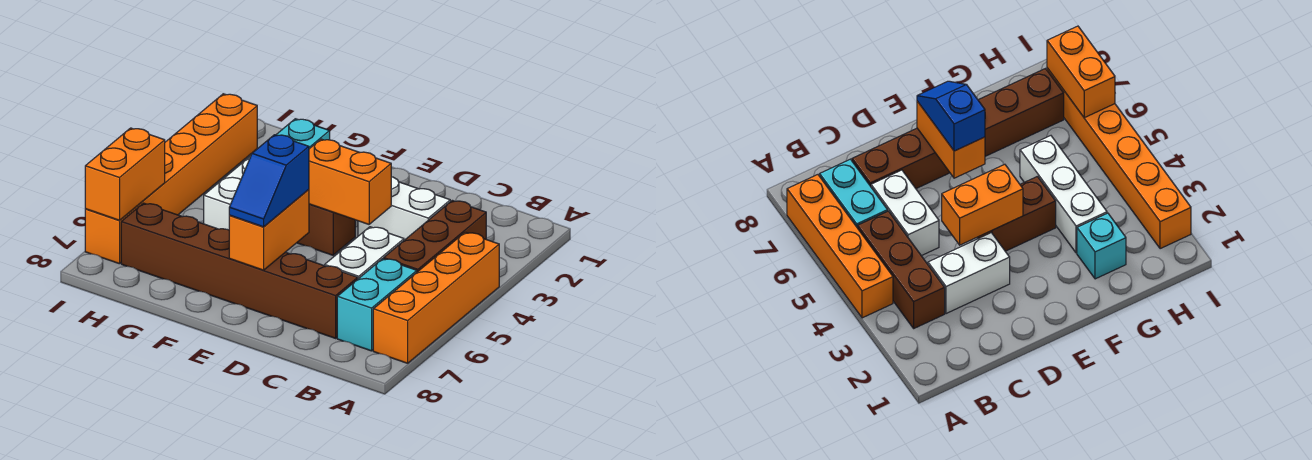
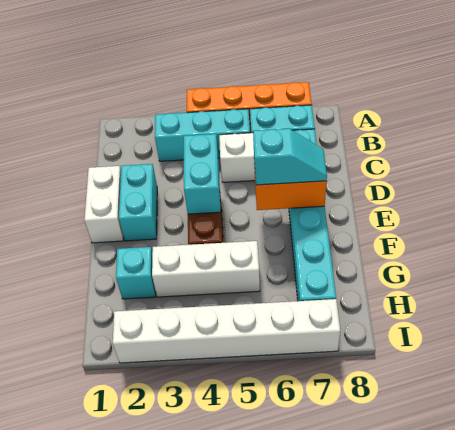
brown brick B3:B5 level 1 -> cyan brick B3:B5 level 1
white brick C3:D3 level 1 -> white brick D1:E1 level 1
brown brick C7:H7 level 1 -> cyan brick C7:H7 level 1
none -> cyan brick D2:E2 level 1
orange brick D4:E4 level 2 -> cyan brick D4:E4 level 2
blue slope E6:E7 level 3 top 6 -> cyan slope E6:E7 level 3 top 6
orange brick I2:I7 level 1 -> white brick I2:I7 level 1
orange brick I6:I7 level 2 -> none

